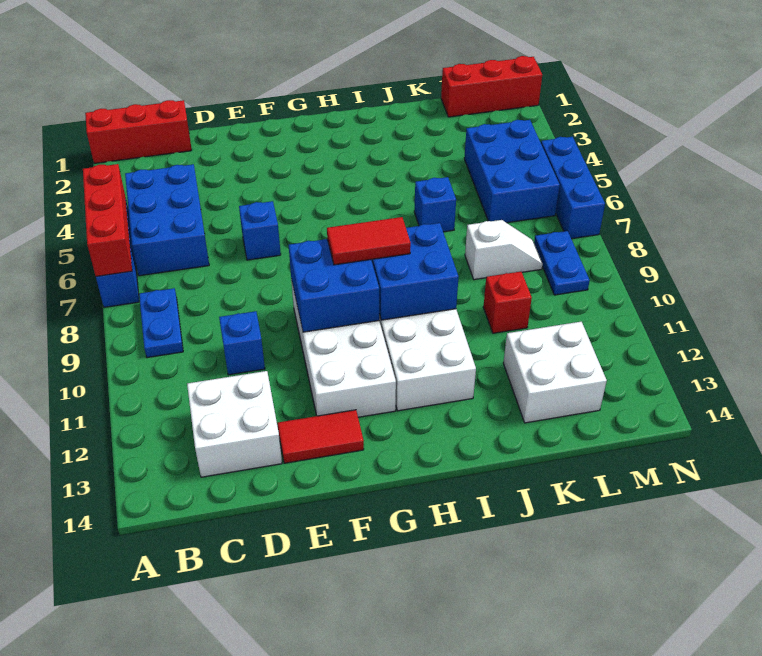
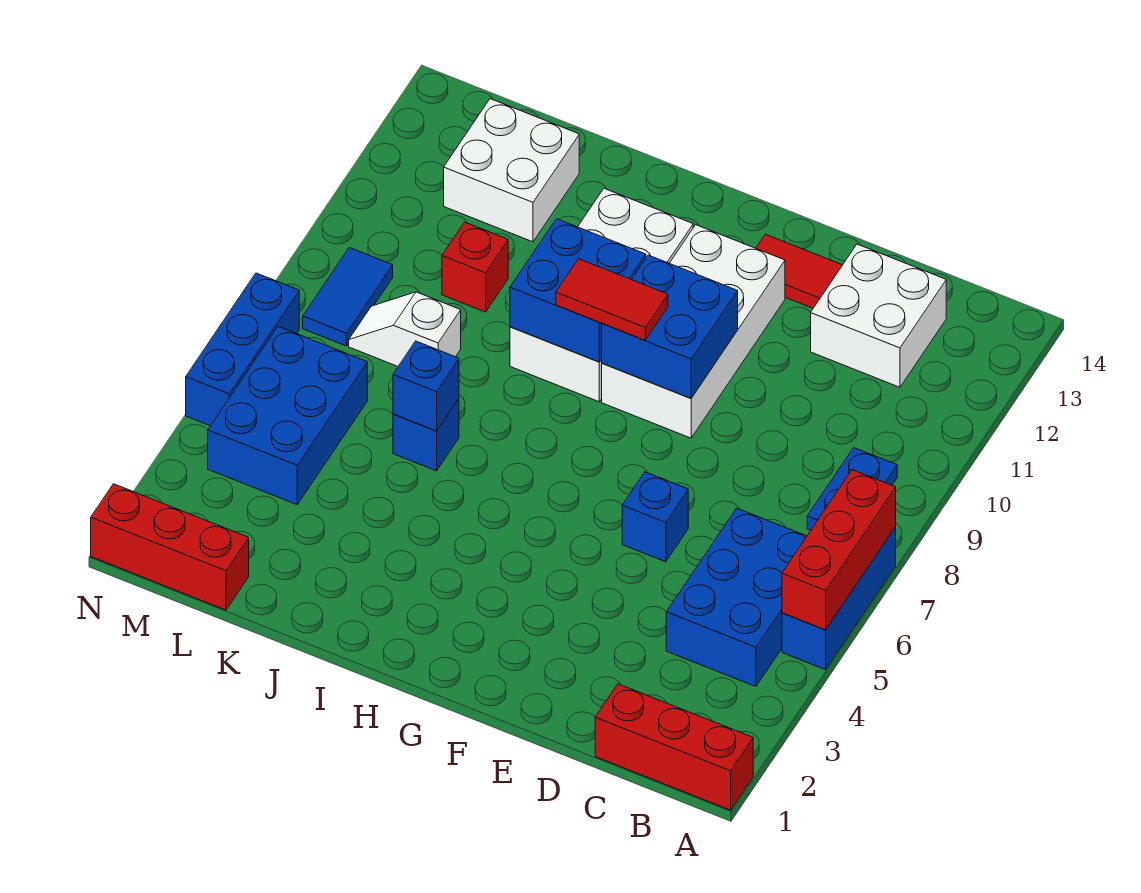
blue brick D10 level 1 -> blue brick J6 level 2
blue plate M8:M9 level 1 -> blue tile M8:M9 level 1

